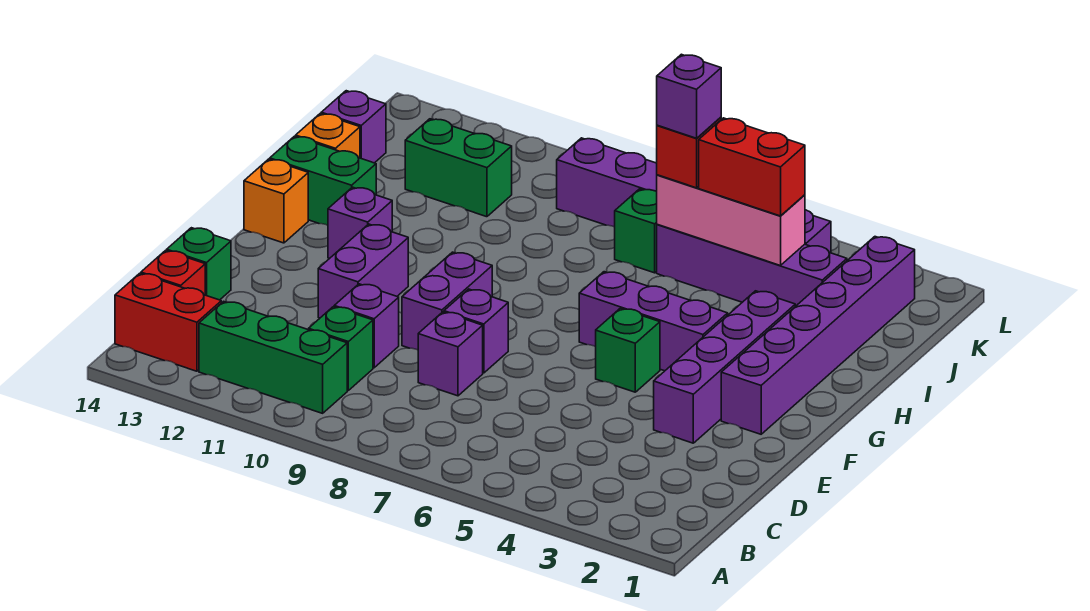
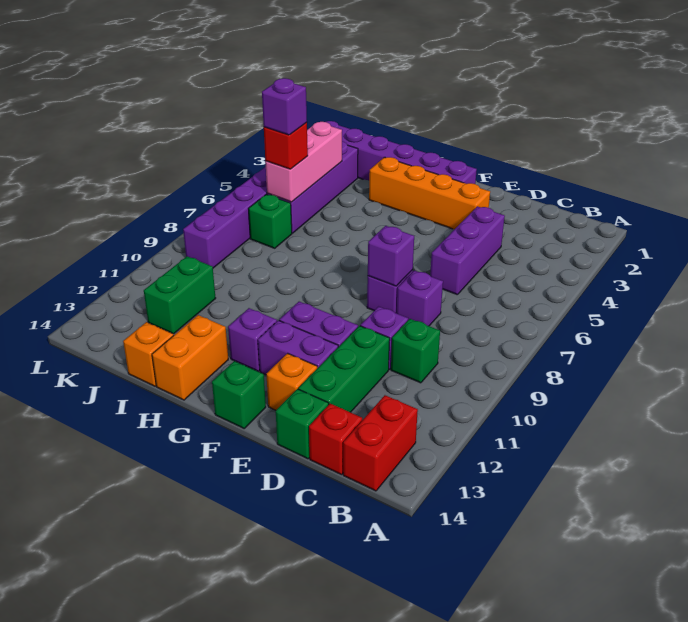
green brick B10:B12 level 1 -> green brick D11:D13 level 1
purple brick E3:H3 level 1 -> orange brick E3:H3 level 1
purple brick E9:F9 level 1 -> purple brick E12:F12 level 1
green brick F5 level 1 -> green brick F14 level 1
purple brick G4:G6 level 1 -> purple brick D4:D6 level 1
orange brick G14 level 1 -> orange brick E13 level 1
green brick H13:H14 level 1 -> orange brick H13:H14 level 1
red brick J4:J5 level 3 -> none
purple brick J14 level 1 -> purple brick E8 level 2

